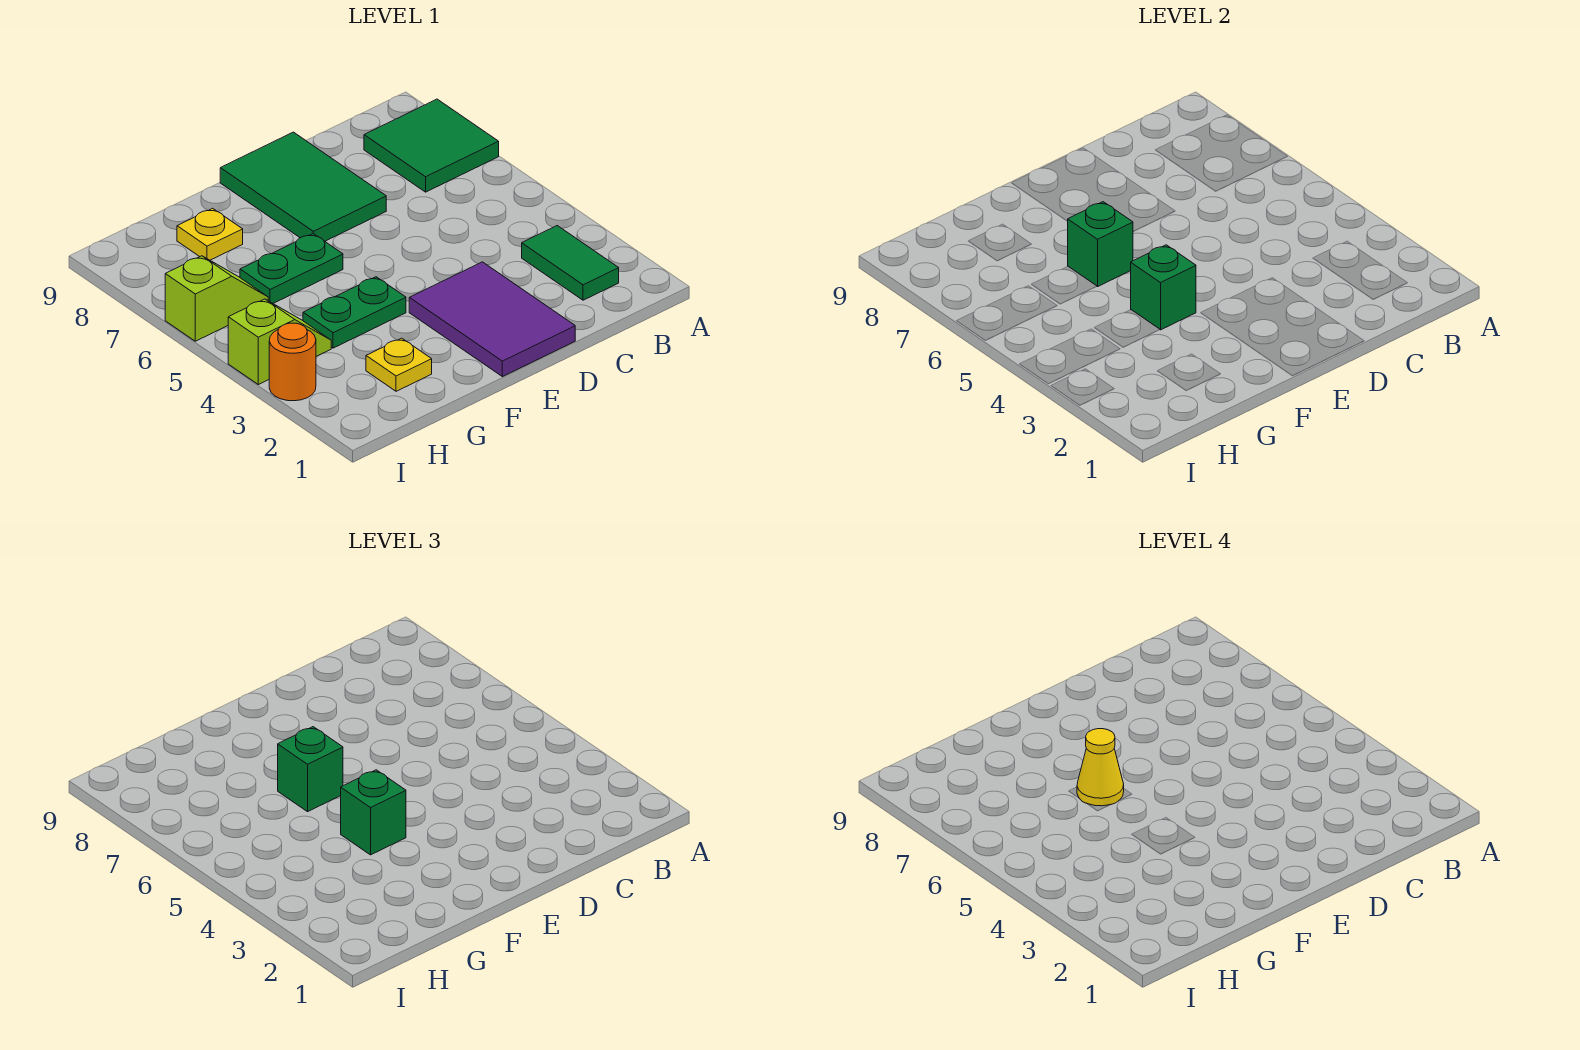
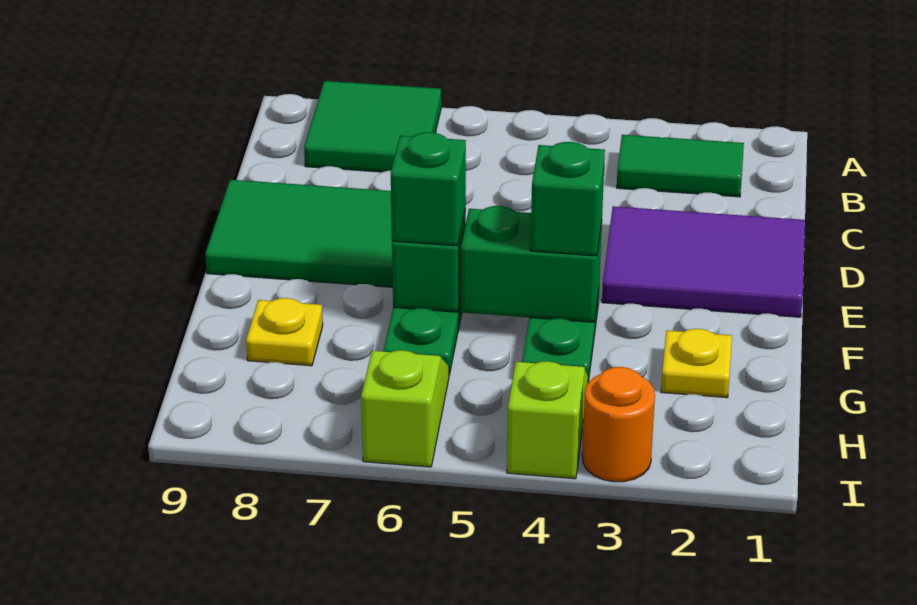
green brick F4 level 2 -> green brick F4:F5 level 2
yellow cone F6 level 4 -> none

